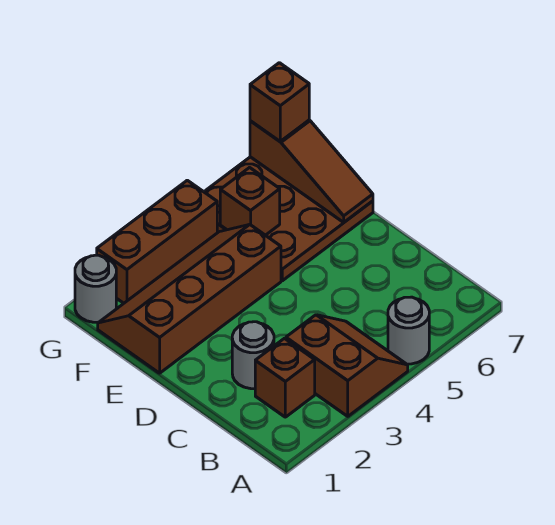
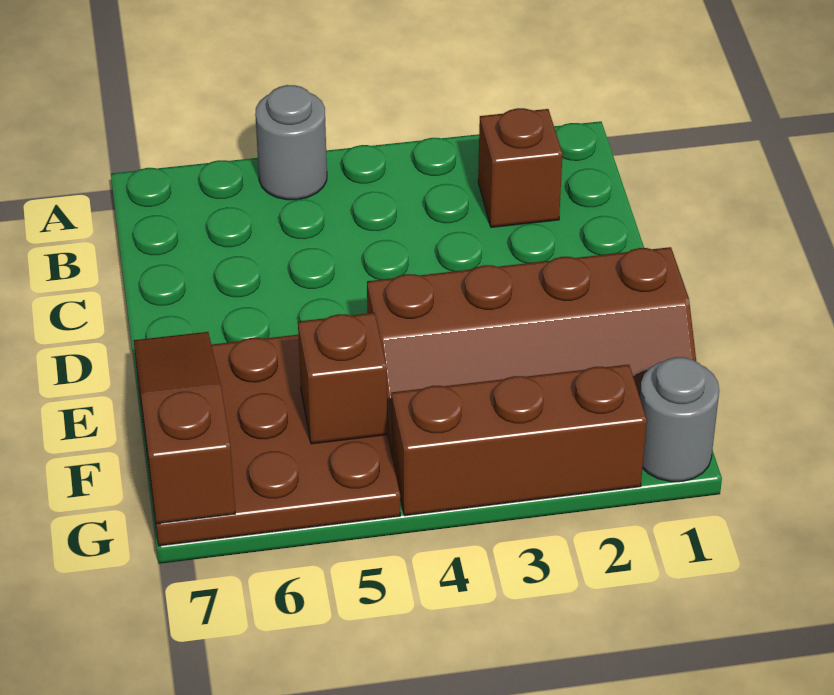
brown slope A3:B4 level 1 top 3 -> none
grey round brick C2 level 1 -> none
brown brick G7 level 3 -> none

